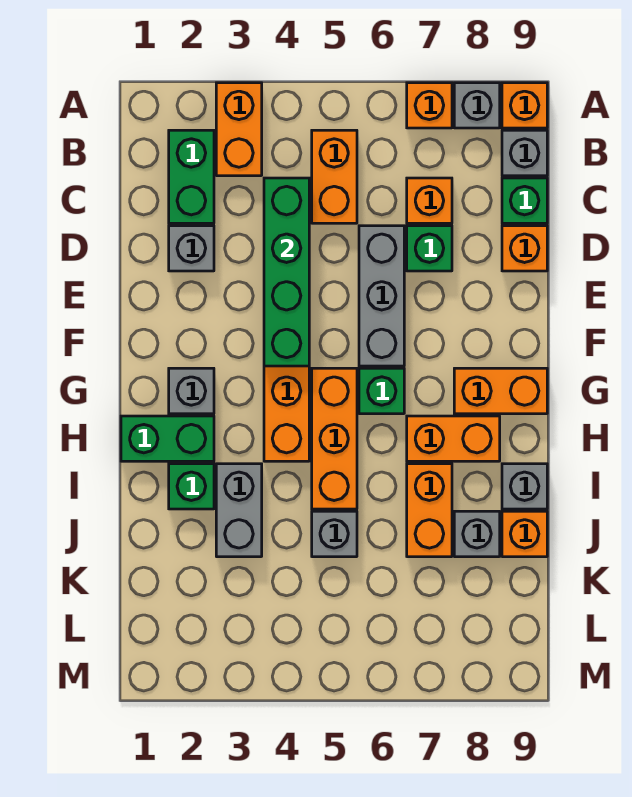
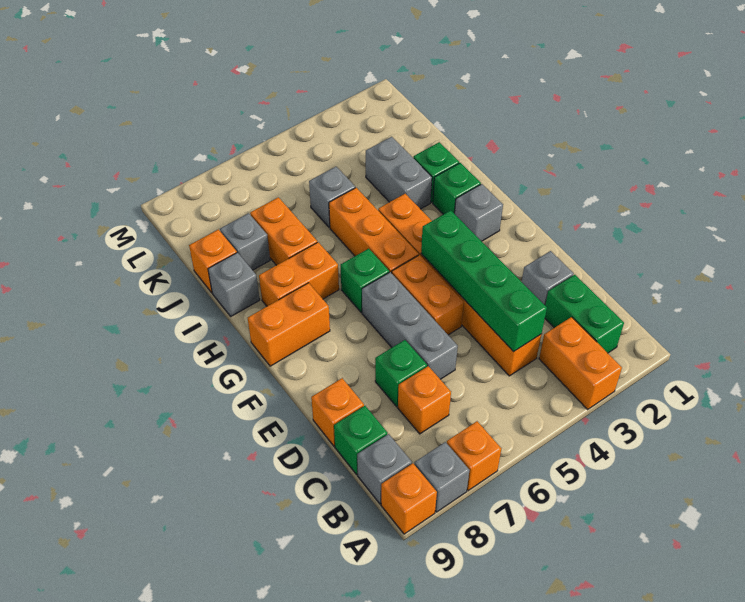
orange brick B5:C5 level 1 -> orange brick E5:F5 level 1
green brick H1:H2 level 1 -> green brick H2 level 1

